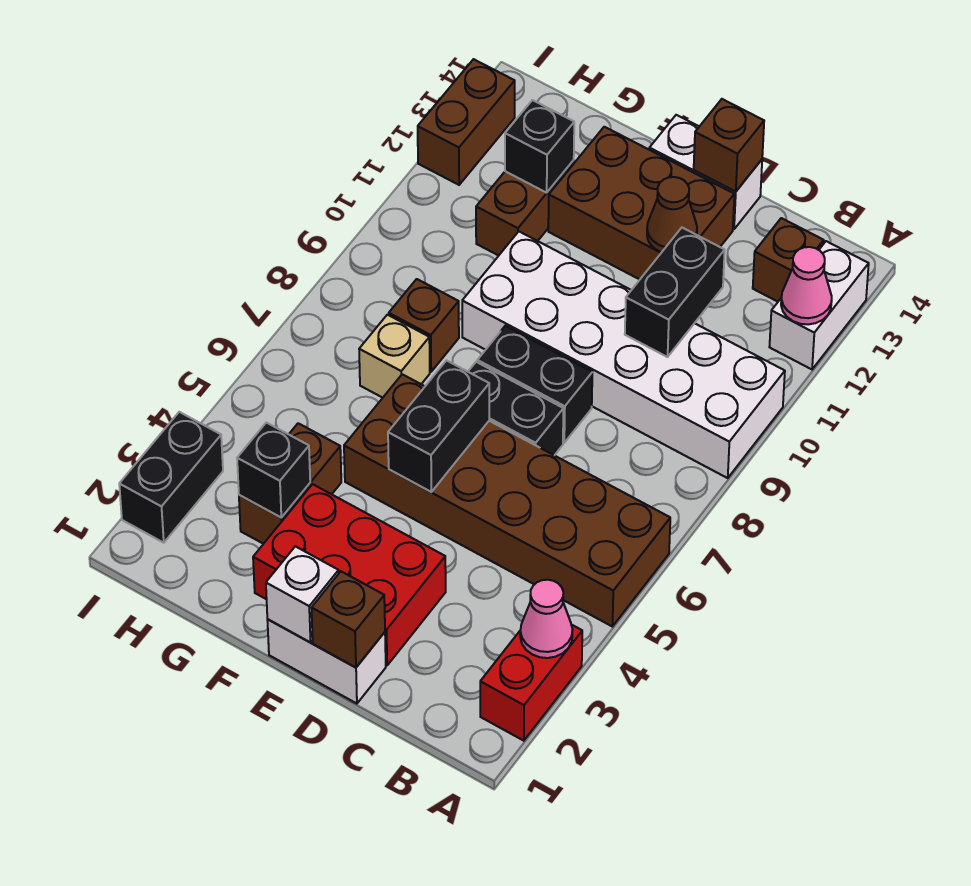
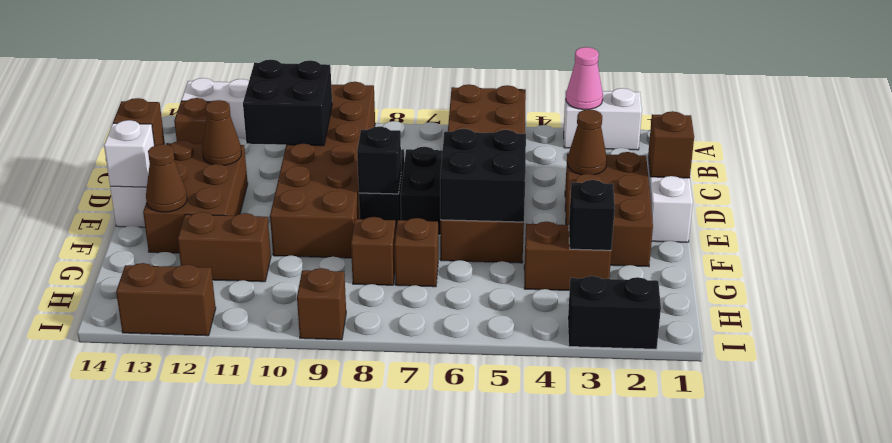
red brick A2:A3 level 1 -> white brick A2:A3 level 1
white brick A9:F10 level 1 -> brown brick A9:F10 level 1
pink cone A12 level 2 -> none
black brick C10:C11 level 2 -> black brick B10:C11 level 2
red brick D2:F3 level 1 -> brown brick D2:F3 level 1
none -> brown cone D3 level 2
white brick E1 level 2 -> white brick E14 level 2
black brick E5:E6 level 2 -> black brick E5:F6 level 2
none -> brown cone F13 level 2
tan brick G7 level 1 -> brown brick G7 level 1
black brick G12 level 2 -> black brick E8 level 2
none -> brown brick I9 level 1

